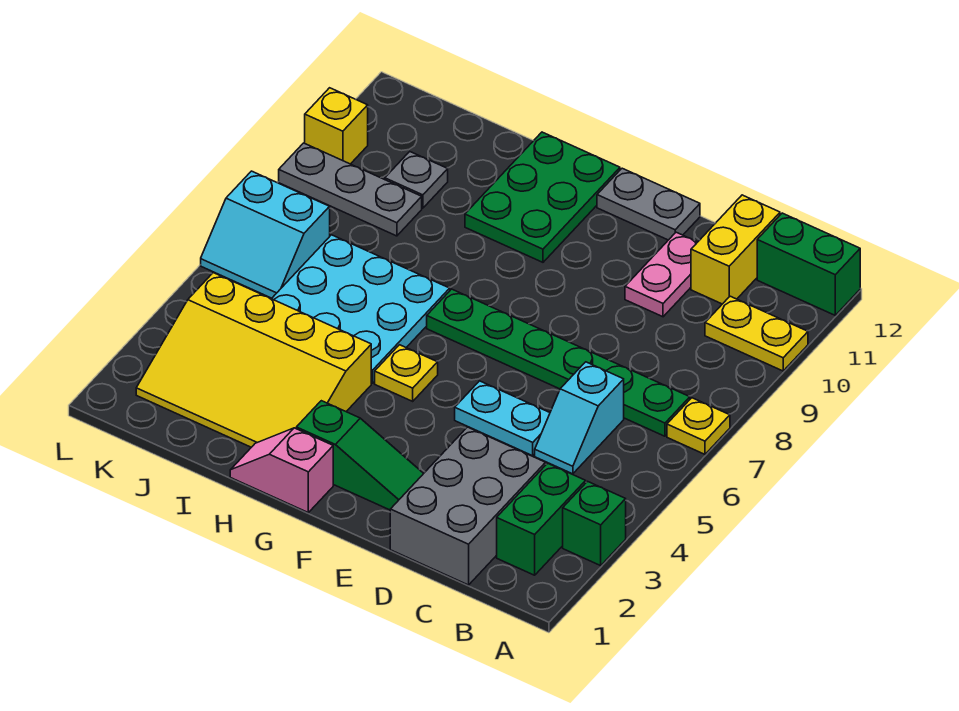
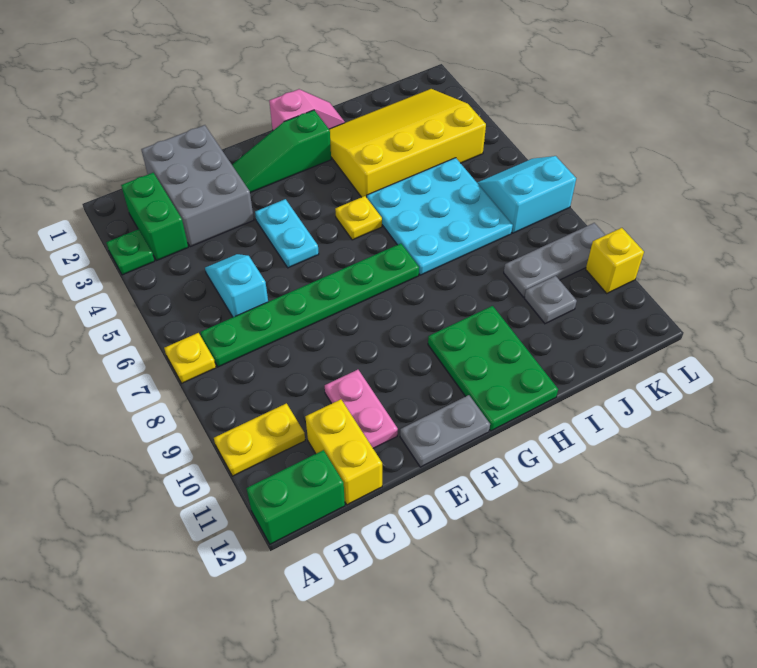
green brick A3 level 1 -> green plate A3 level 1
cyan plate D5:E5 level 1 -> cyan plate E4:E5 level 1

